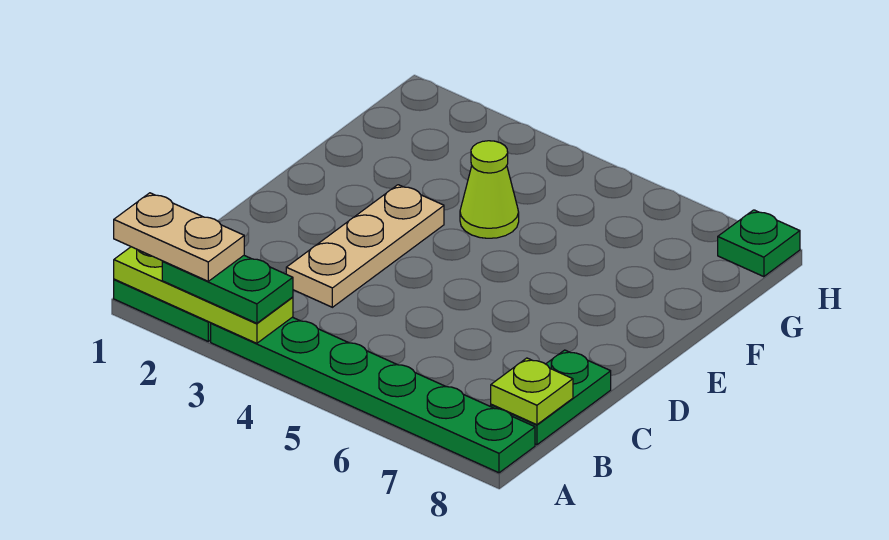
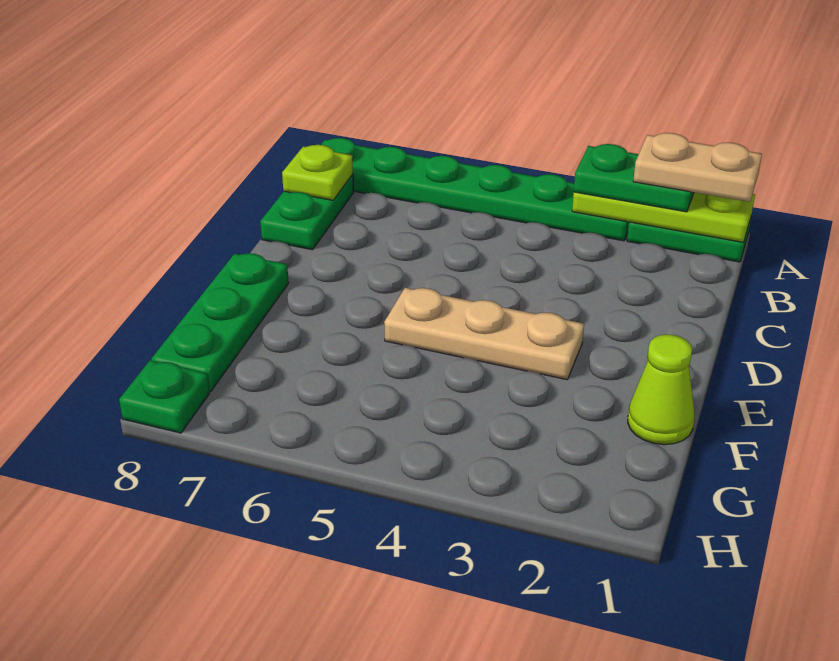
tan plate C3:E3 level 1 -> tan plate E3:E5 level 1
none -> green plate E8:G8 level 1
lime cone F4 level 1 -> lime cone F1 level 1

